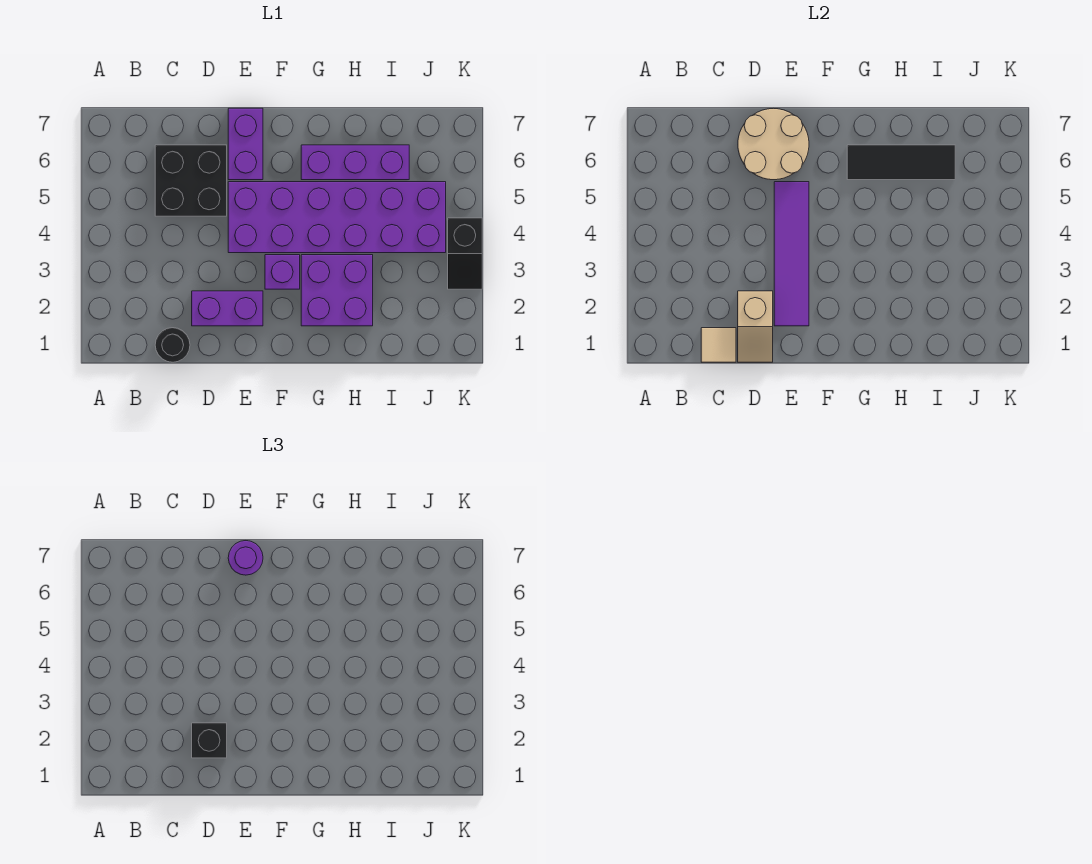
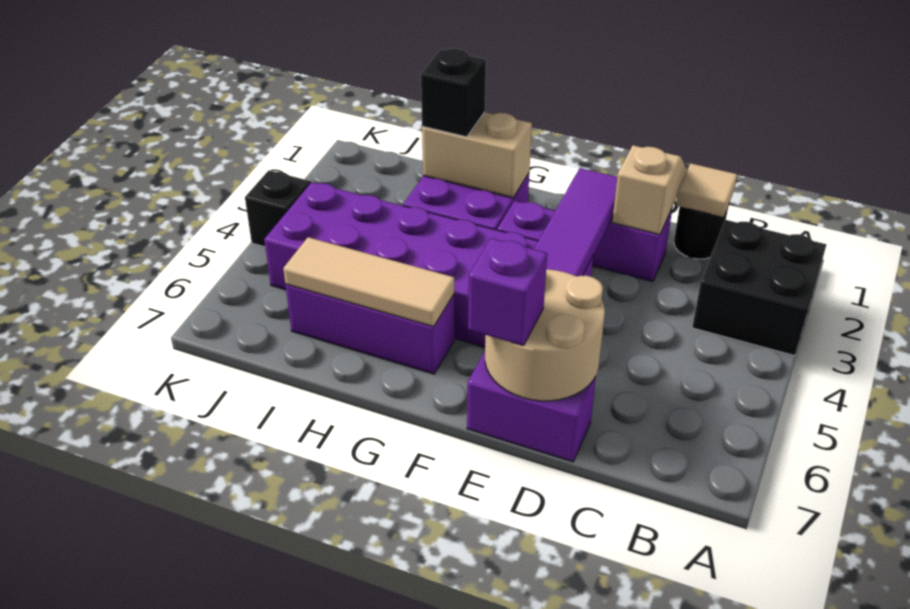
black brick C5:D6 level 1 -> black brick A2:B3 level 1
black brick D2 level 3 -> black brick H2 level 3
purple brick E6:E7 level 1 -> purple brick D7:E7 level 1
purple round brick E7 level 3 -> purple brick E7 level 3
none -> tan brick G2:H2 level 2
black tile G6:I6 level 2 -> tan tile G6:I6 level 2

